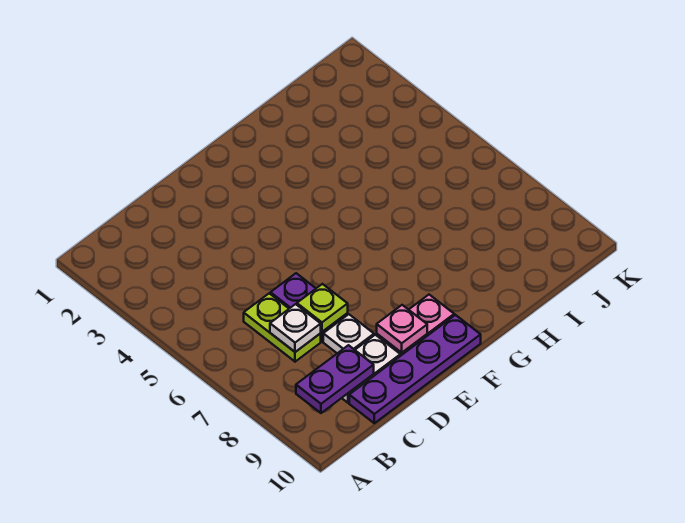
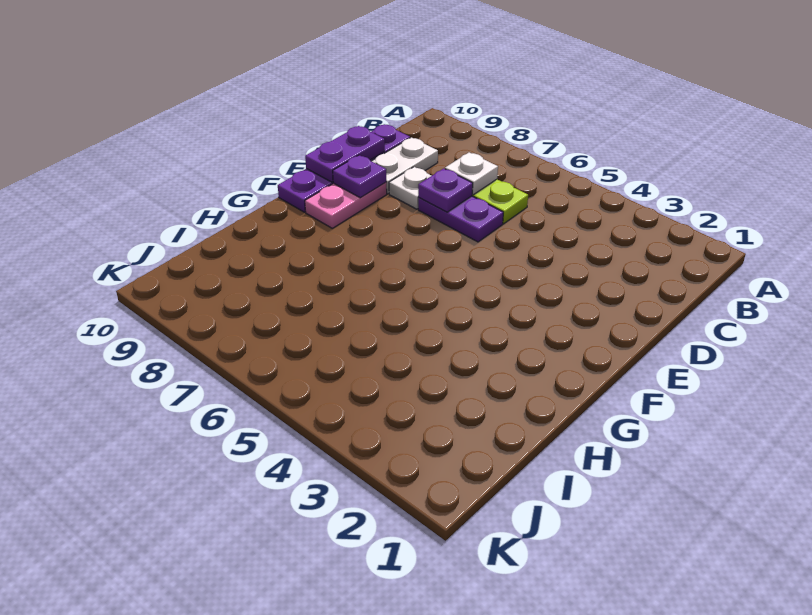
purple plate B9:C9 level 2 -> purple plate D10:E10 level 2
lime plate D7 level 2 -> purple plate D7 level 2
pink plate E9 level 2 -> purple plate E9 level 2

